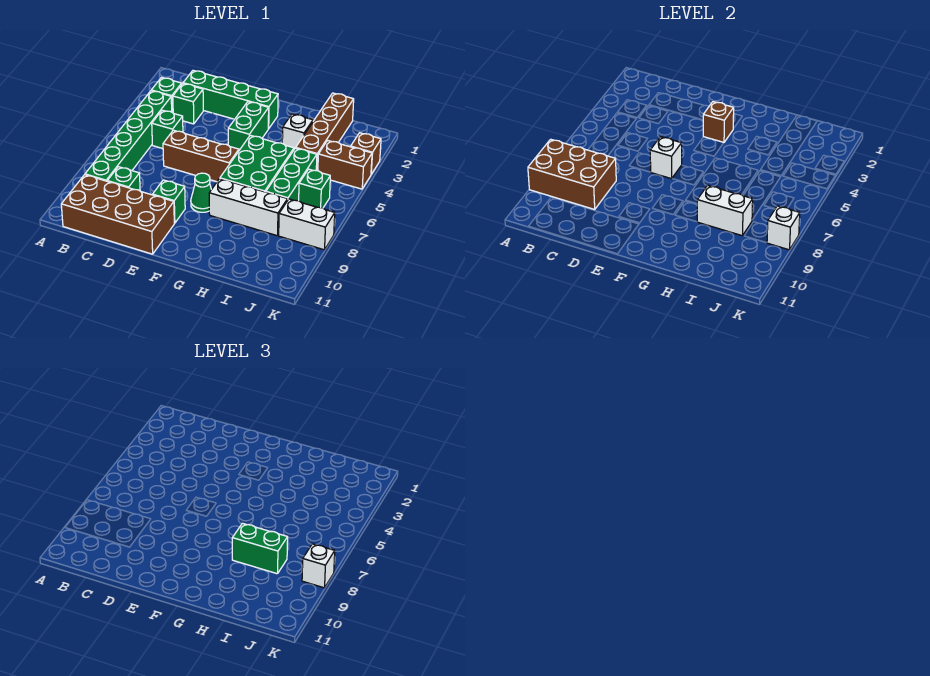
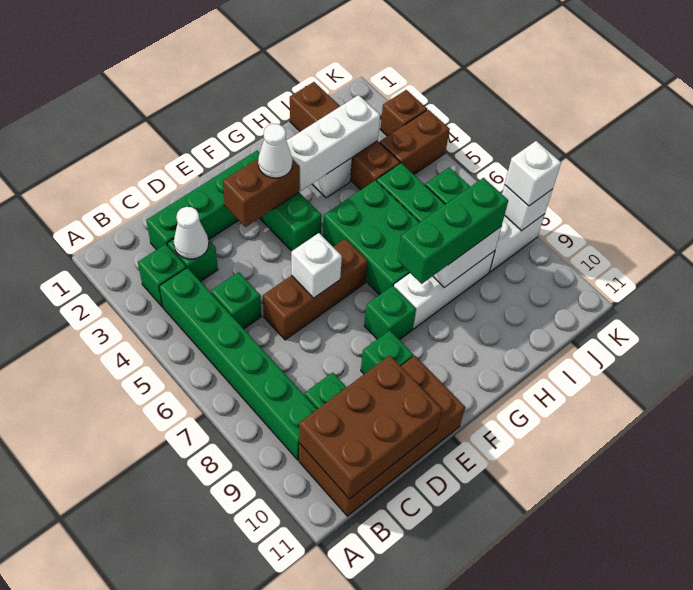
brown brick A8:C9 level 2 -> brown brick B10:D11 level 2
none -> white cone C3 level 2
brown brick F3 level 2 -> brown brick E3:F3 level 2
none -> white cone F3 level 3
green cone F8 level 1 -> green brick F8 level 1
none -> white brick G3:I3 level 2
green brick H8:I8 level 3 -> green brick G8:I8 level 3

